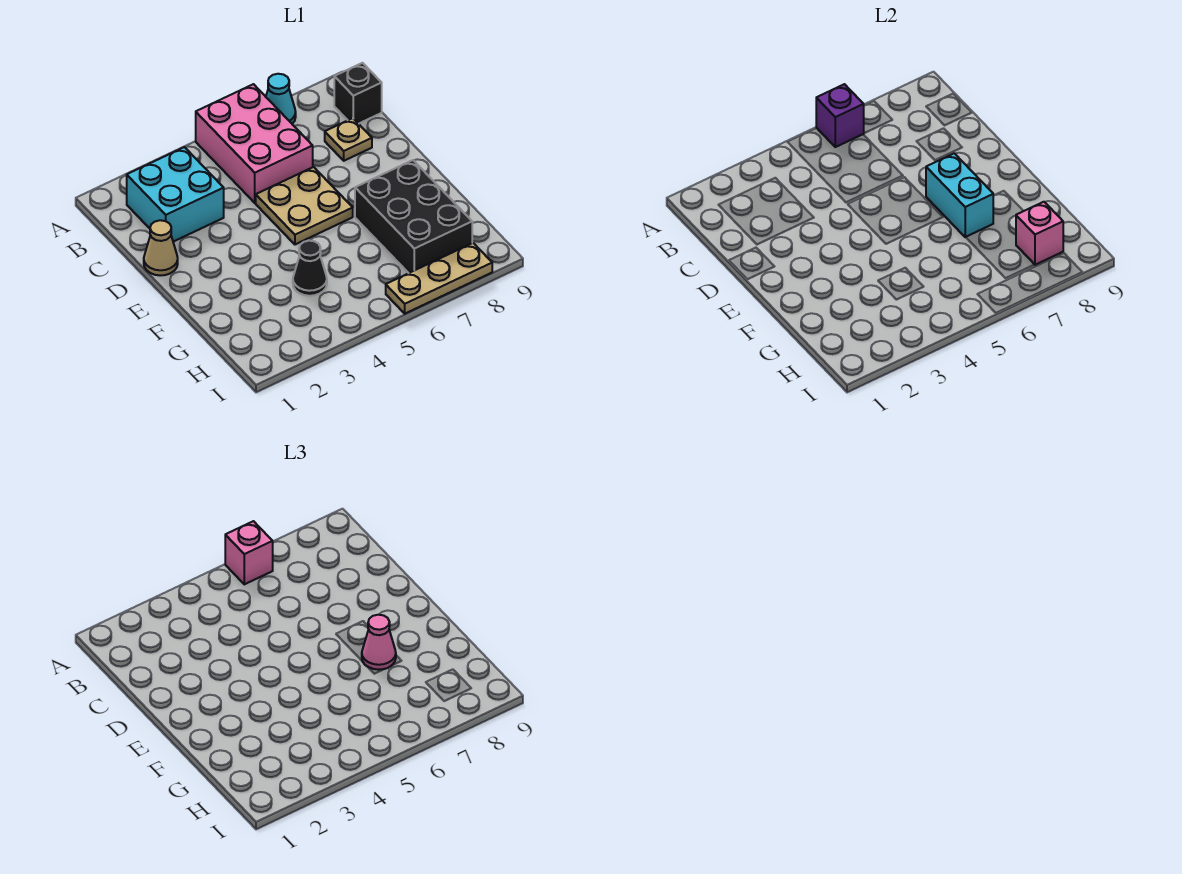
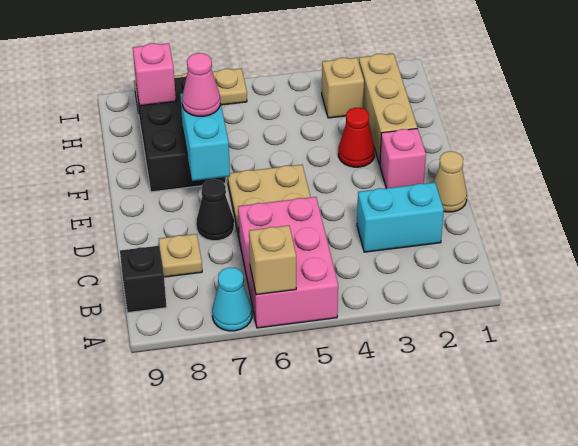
purple brick A6 level 2 -> tan brick A6 level 2
pink brick A6 level 3 -> pink brick E2 level 1
cyan brick B2:C3 level 1 -> cyan brick C2:C3 level 1
none -> tan brick F2:H2 level 1
none -> red cone F3 level 1
black cone G4 level 1 -> black cone D7 level 1
none -> tan brick H3 level 1

